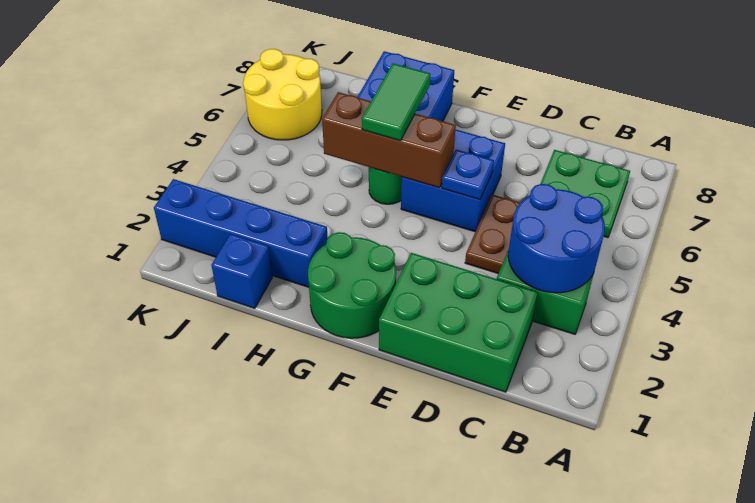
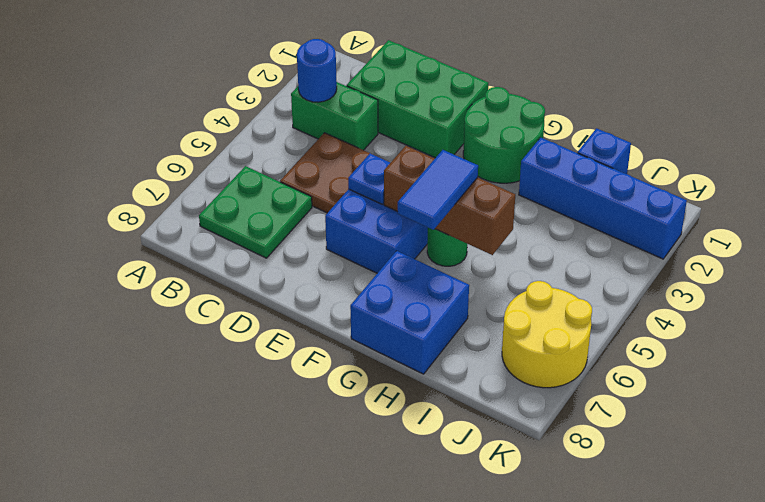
blue round brick B3:C4 level 2 -> blue round brick B3 level 2
green tile G5:G6 level 3 -> blue tile G5:G6 level 3

